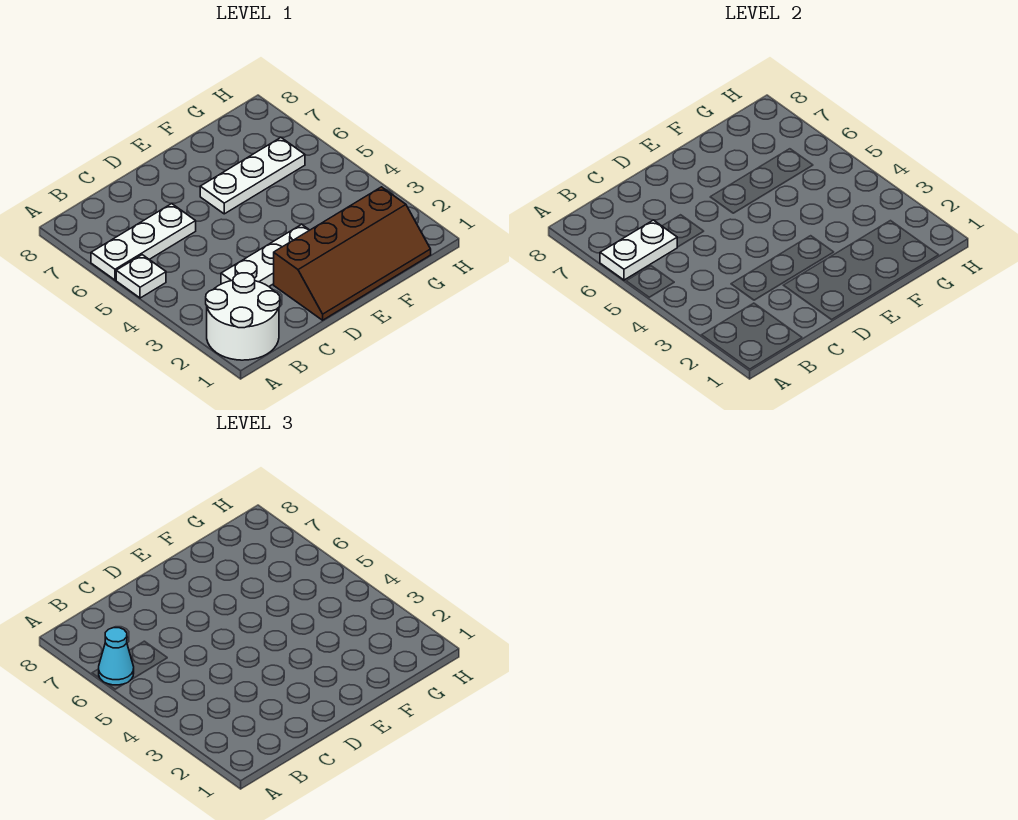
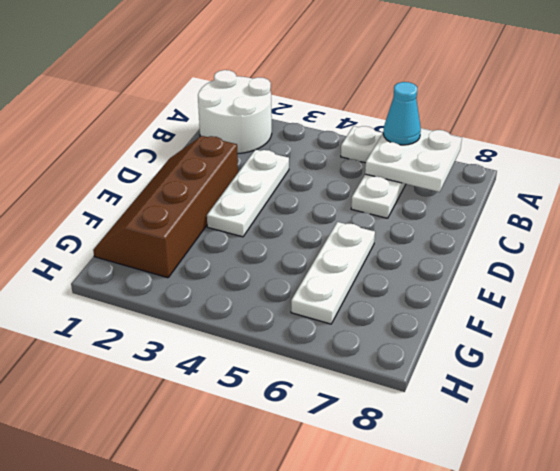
white plate A6:B6 level 2 -> white plate A6:B7 level 2

